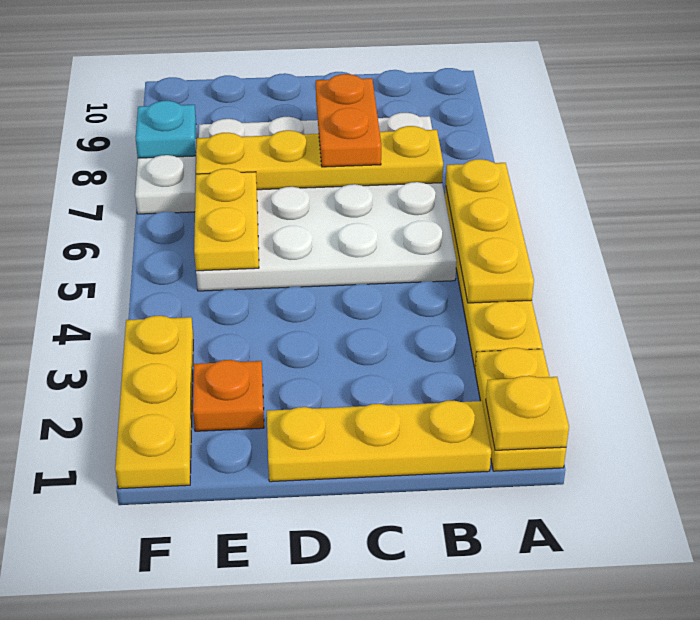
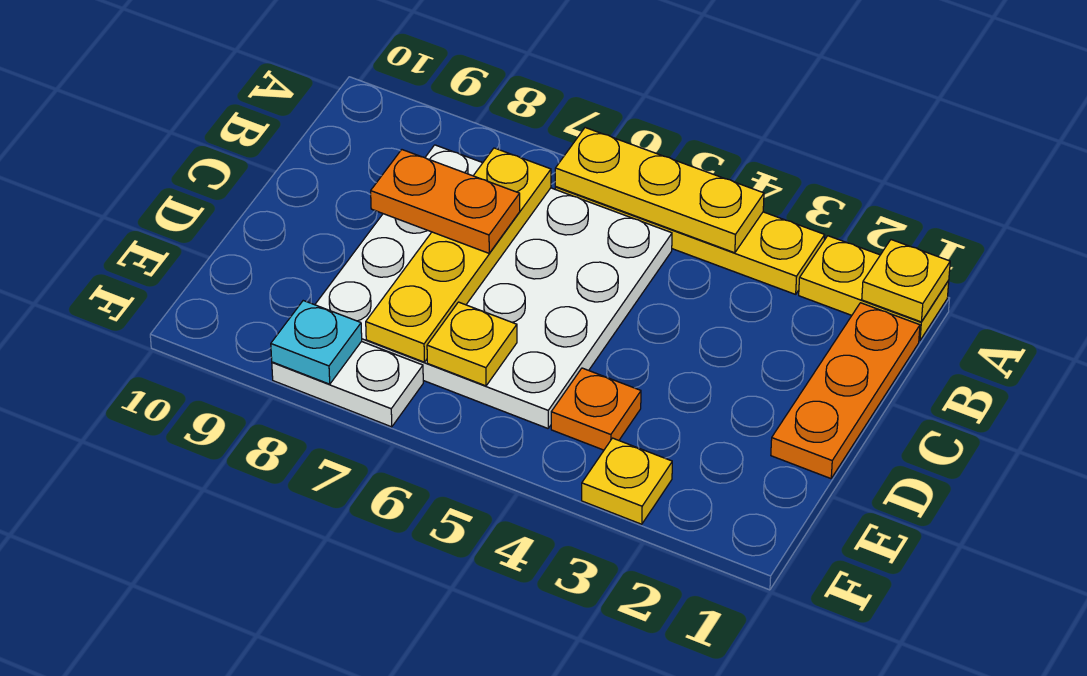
yellow plate B1:D1 level 1 -> orange plate B1:D1 level 1
orange plate E2 level 1 -> orange plate E4 level 1
yellow plate E5:E6 level 2 -> yellow plate E6 level 2
yellow plate F1:F3 level 1 -> yellow plate F3 level 1

